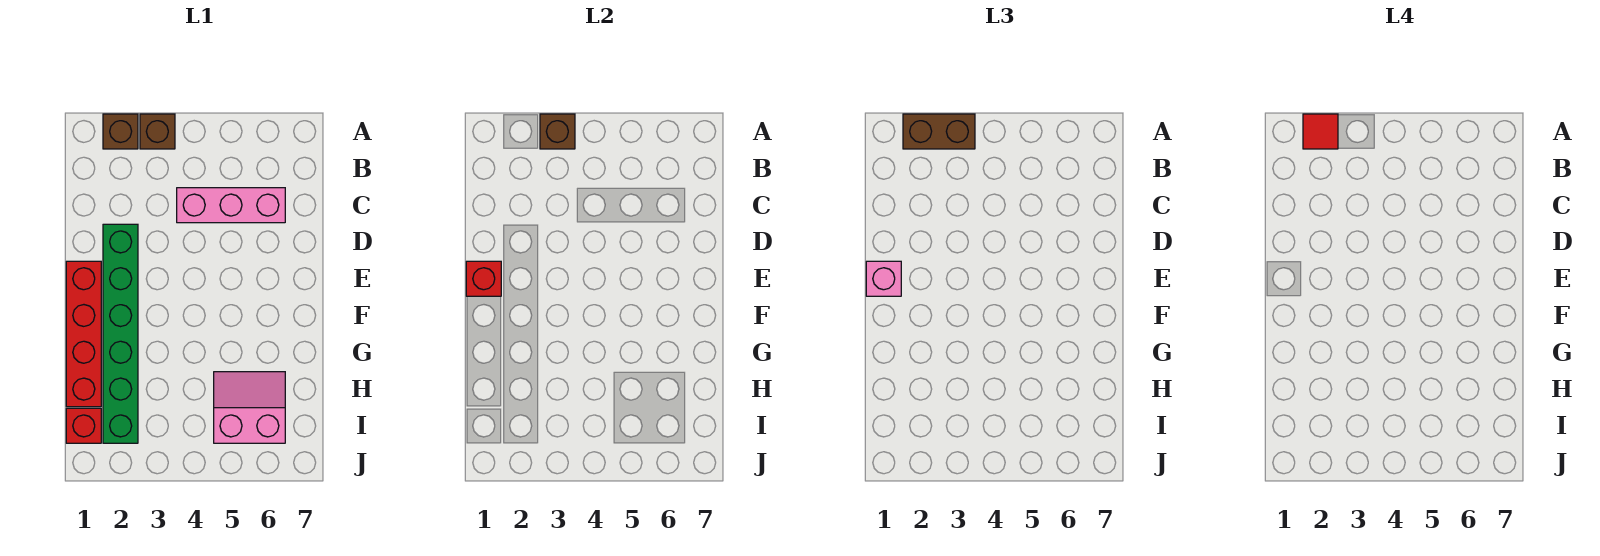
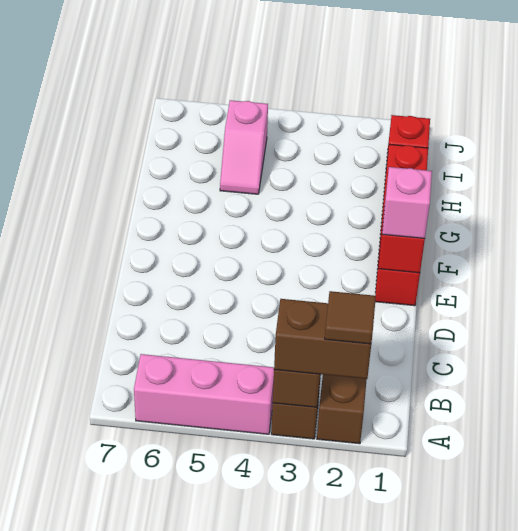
red tile A2 level 4 -> brown tile A2 level 4
pink brick C4:C6 level 1 -> pink brick A4:A6 level 1
green brick D2:I2 level 1 -> none
pink slope H5:I6 level 1 top I -> pink slope H5:I5 level 1 top I

